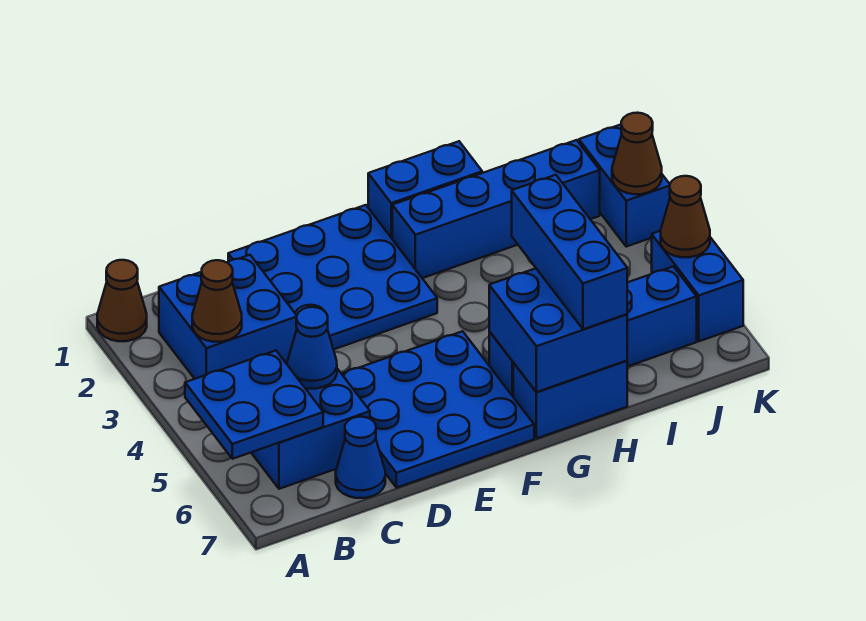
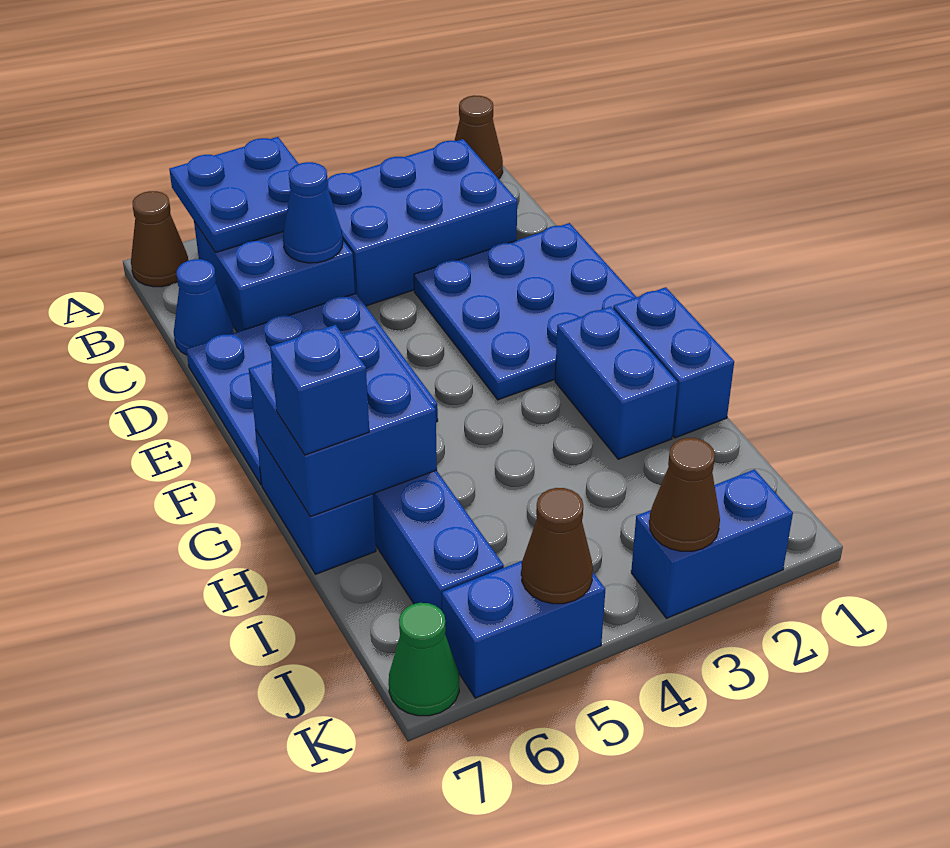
blue brick B2:C3 level 1 -> blue brick B2:C4 level 1
brown cone B3 level 2 -> brown cone A7 level 1
blue brick G2:J2 level 1 -> blue brick G2:H2 level 1
blue brick H5:H7 level 3 -> blue brick H7 level 3
none -> green cone K7 level 1

